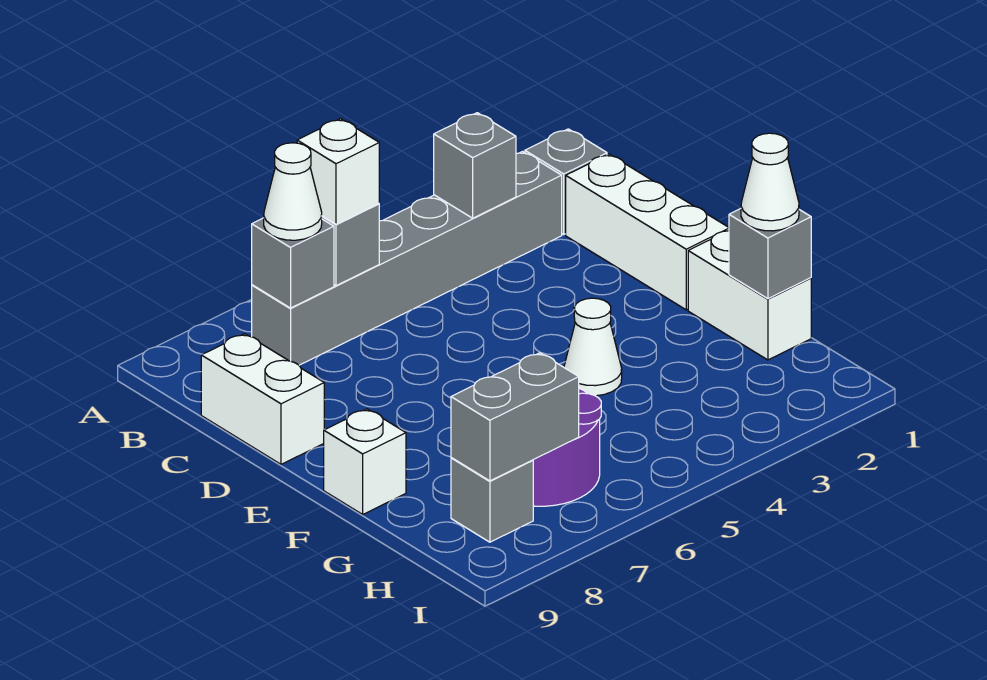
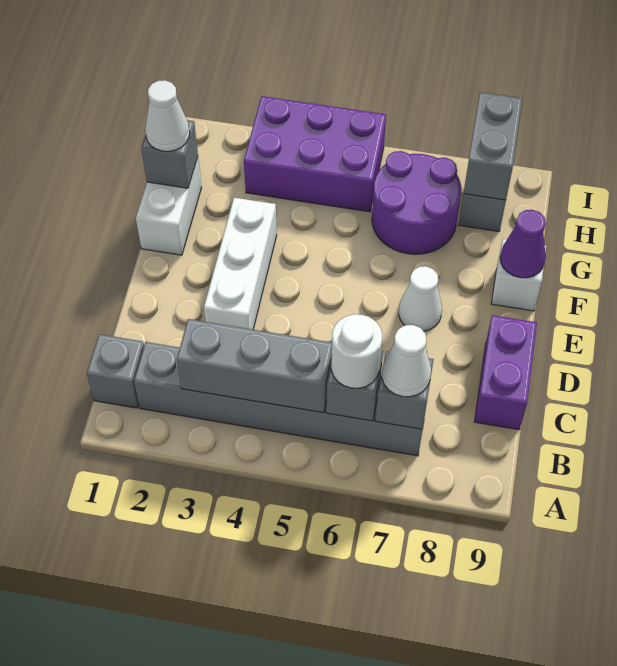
grey brick B3 level 2 -> grey brick B3:B5 level 2
white brick B6 level 3 -> white round brick B6 level 3
white brick C1:E1 level 1 -> white brick D3:F3 level 1
white brick C9:D9 level 1 -> purple brick C9:D9 level 1
white cone F4 level 1 -> white cone E7 level 1
none -> purple cone F9 level 2
none -> purple brick H3:I5 level 1
grey brick H7:H8 level 2 -> grey brick H8:I8 level 2

